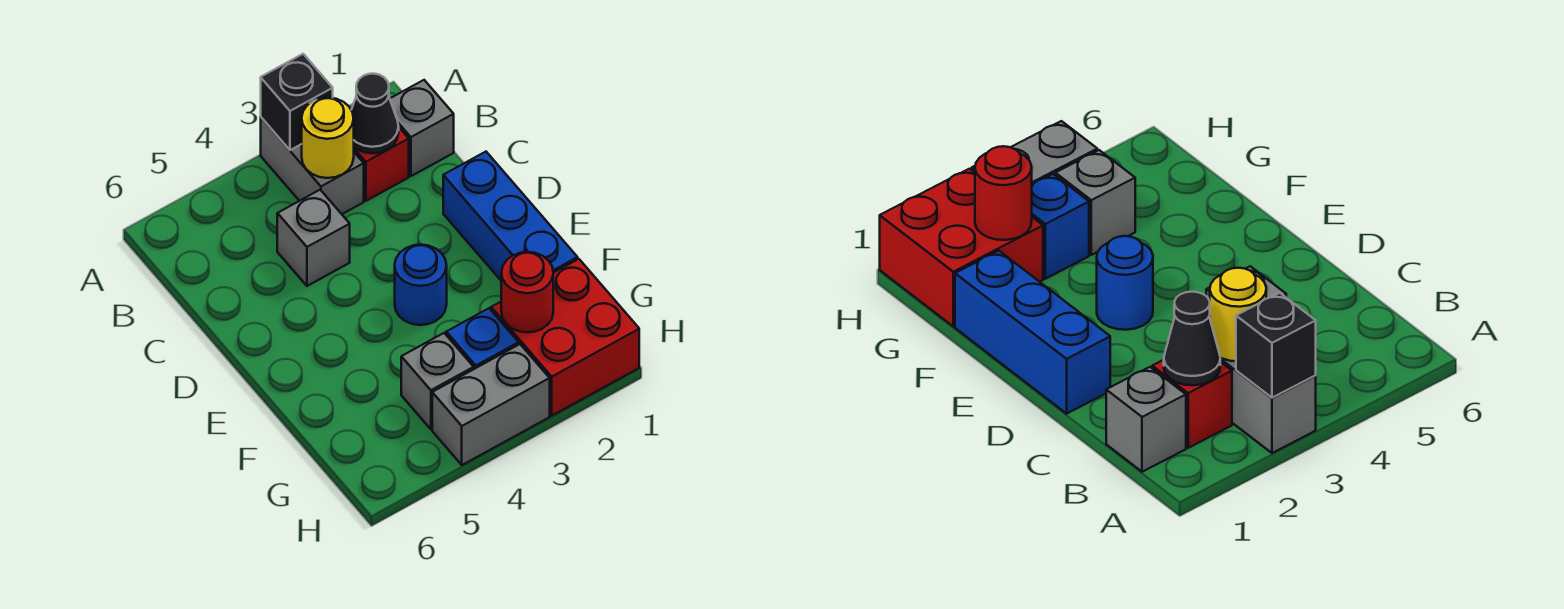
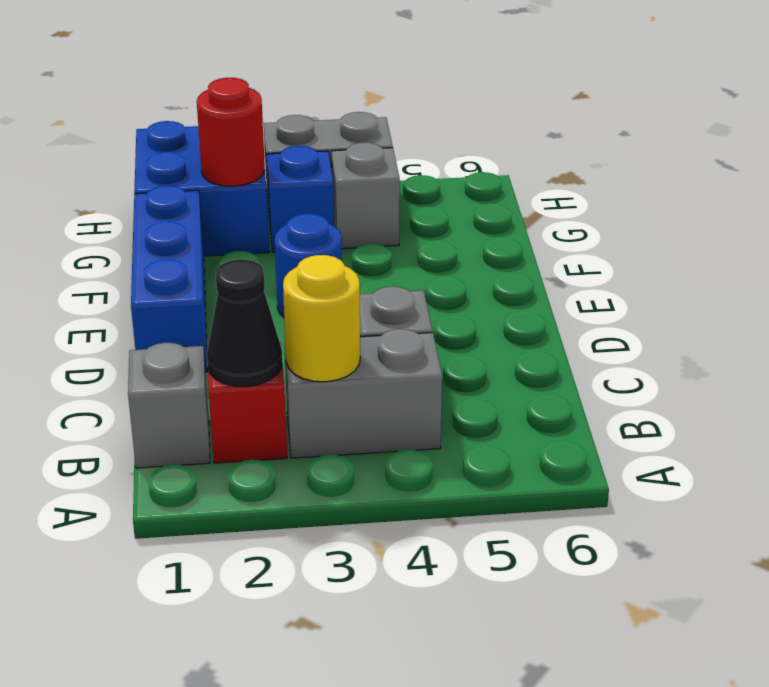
grey brick A3:B3 level 1 -> grey brick B3:B4 level 1
black brick A3 level 2 -> none
red brick G1:H2 level 1 -> blue brick G1:H2 level 1

